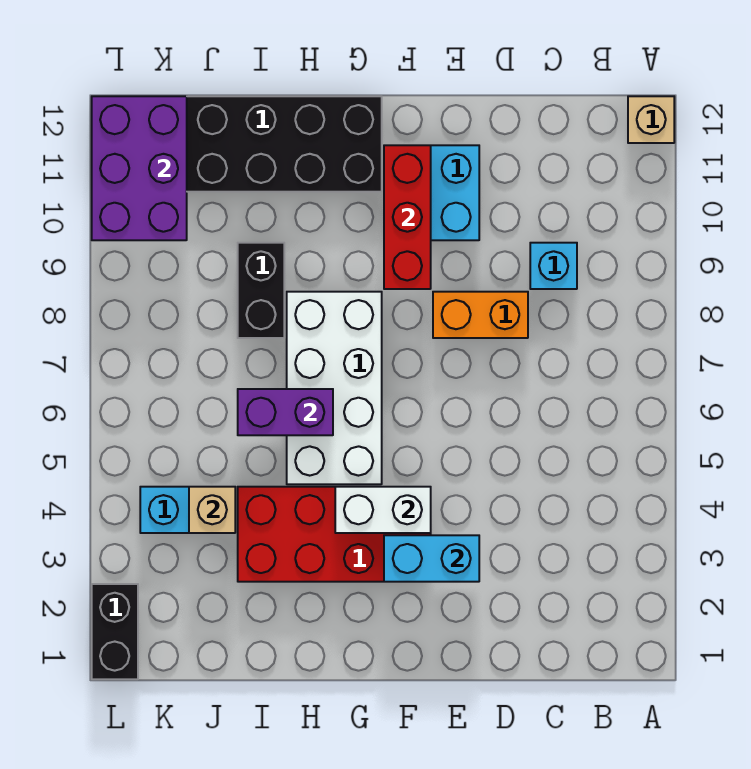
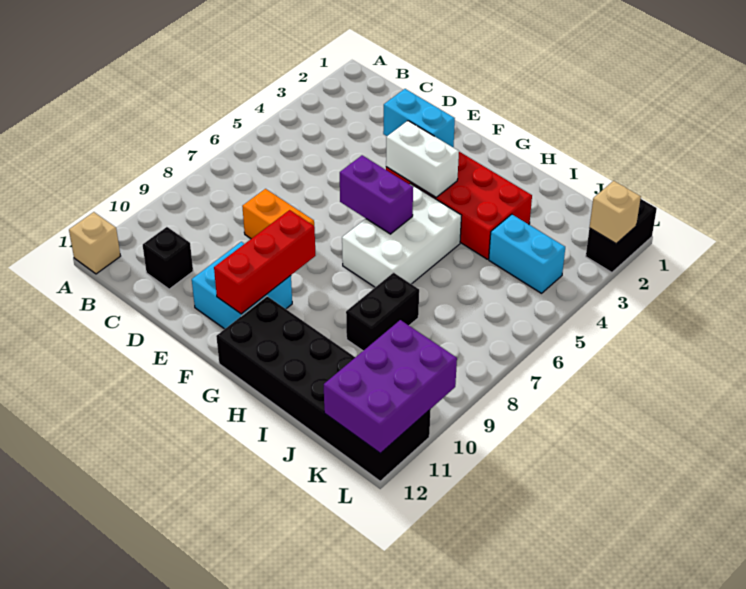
cyan brick C9 level 1 -> none
none -> black brick C11 level 1
white brick G5:H8 level 1 -> white brick G5:H7 level 1
purple brick H6:I6 level 2 -> purple brick F6:G6 level 2
tan brick J4 level 2 -> tan brick L2 level 2

